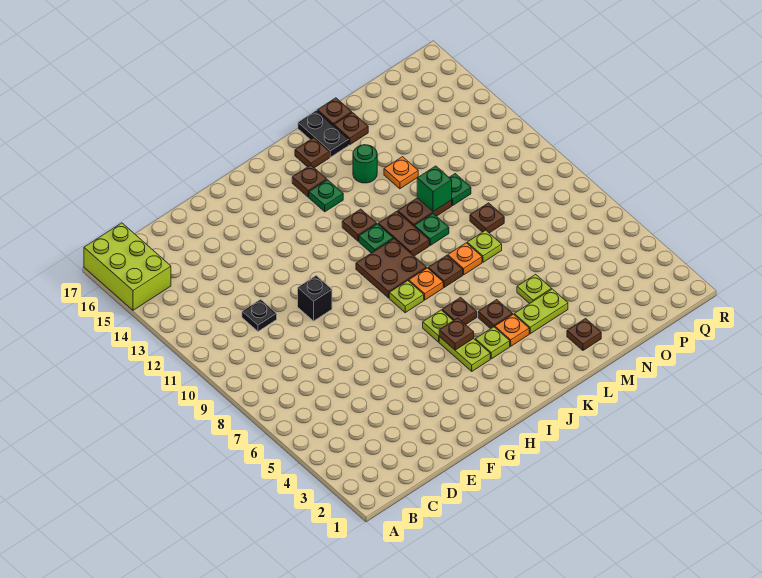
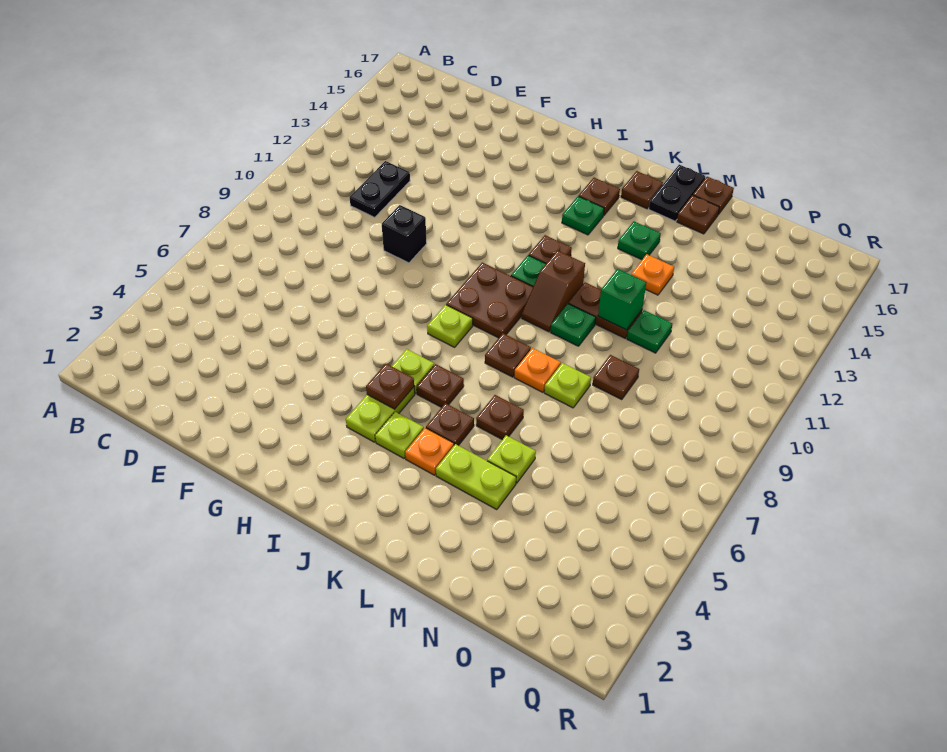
lime brick A15:B17 level 1 -> none
black plate D11 level 1 -> black plate D11:D12 level 1
orange plate J8 level 1 -> none
brown plate K10:K11 level 1 -> brown slope K10:K11 level 1 top 11
green round brick L14 level 1 -> green plate L14 level 1
brown plate M2 level 1 -> brown plate L6 level 1

